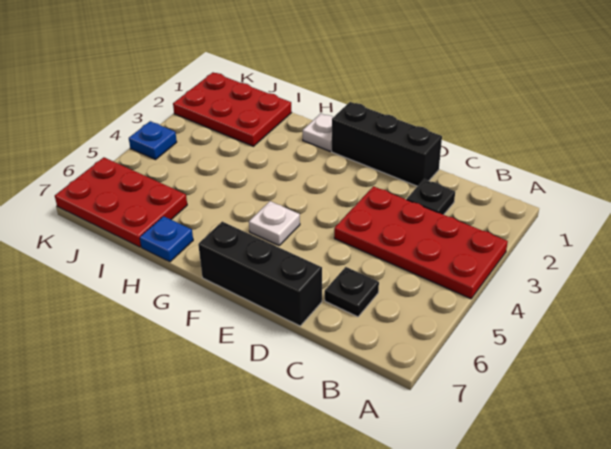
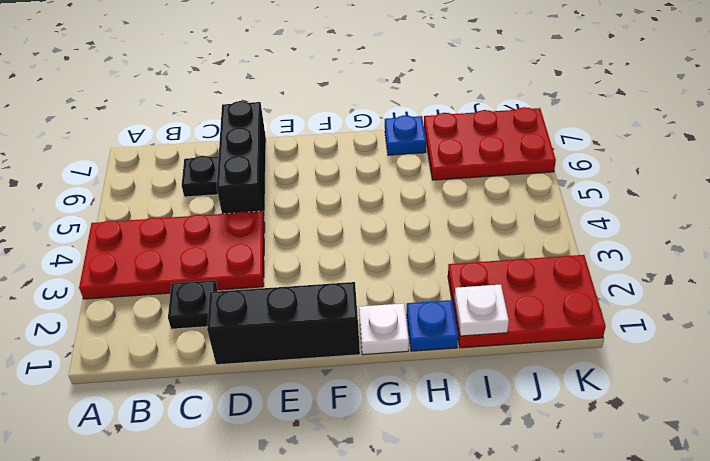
black brick D7:F7 level 1 -> black brick D5:D7 level 1
white plate F5 level 1 -> white plate I1 level 2
blue plate K4 level 1 -> blue plate H1 level 1

